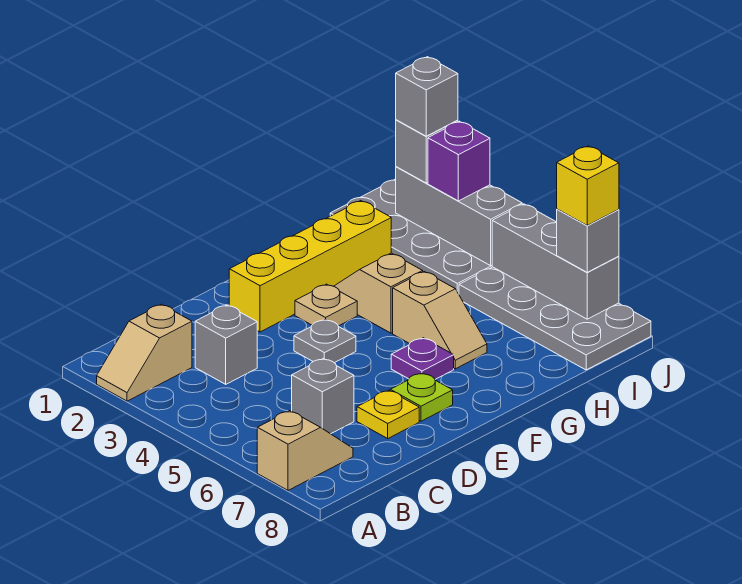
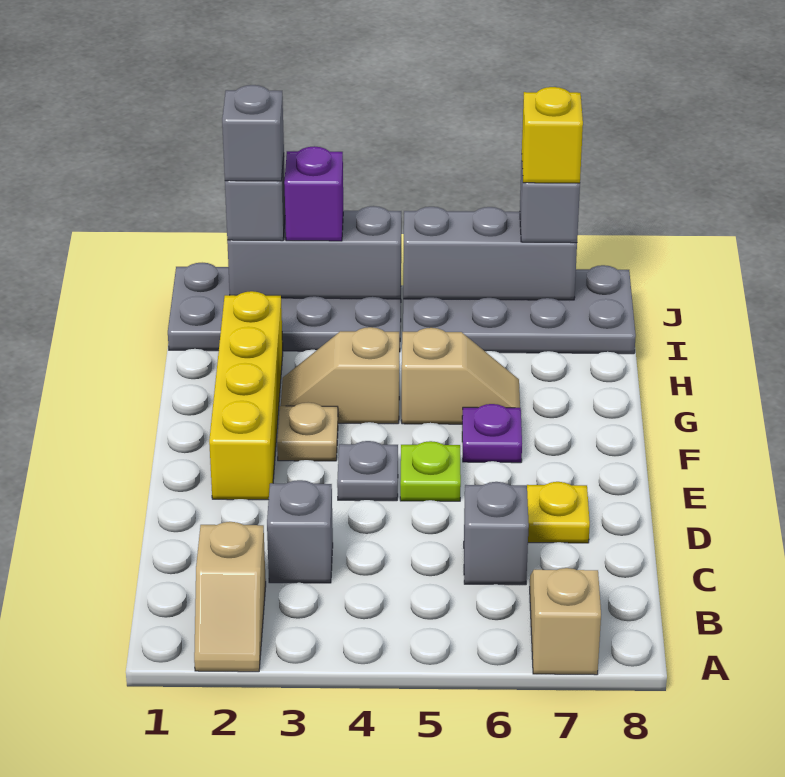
lime plate E7 level 1 -> lime plate E5 level 1

